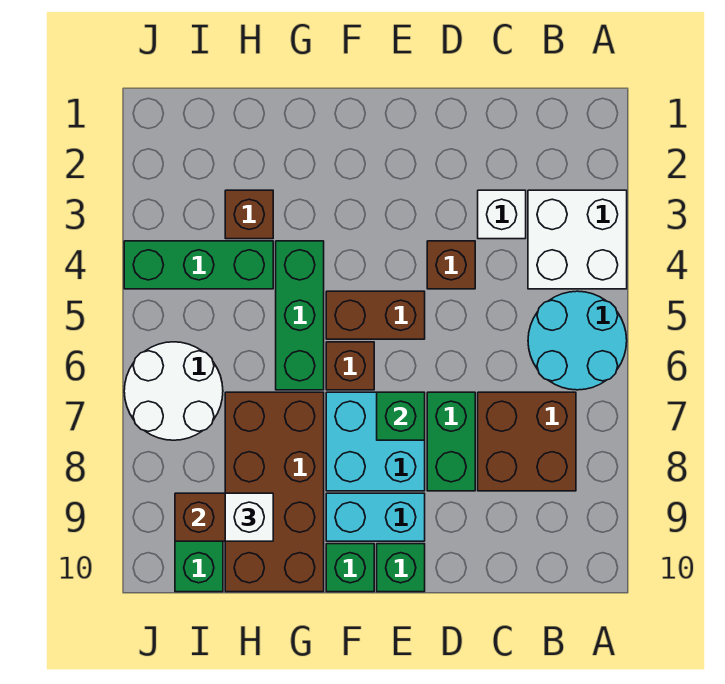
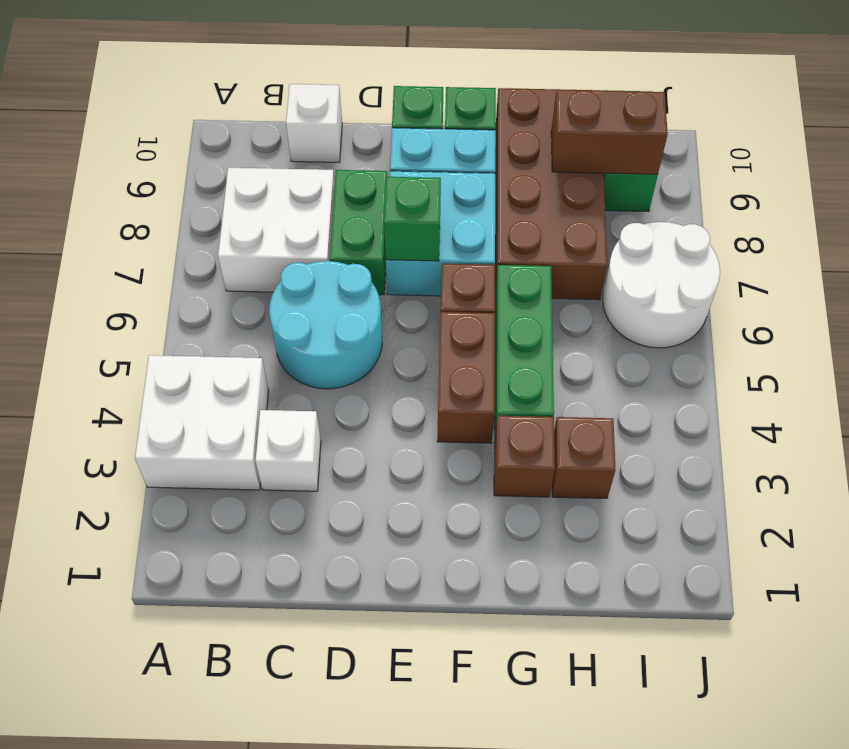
cyan round brick A5:B6 level 1 -> cyan round brick C5:D6 level 1
brown brick B7:C8 level 1 -> white brick B7:C8 level 1
brown brick D4 level 1 -> brown brick G3 level 1
brown brick E5:F5 level 1 -> brown brick F4:F5 level 1
green brick H4:J4 level 1 -> none
white brick H9 level 3 -> white brick C10 level 1

